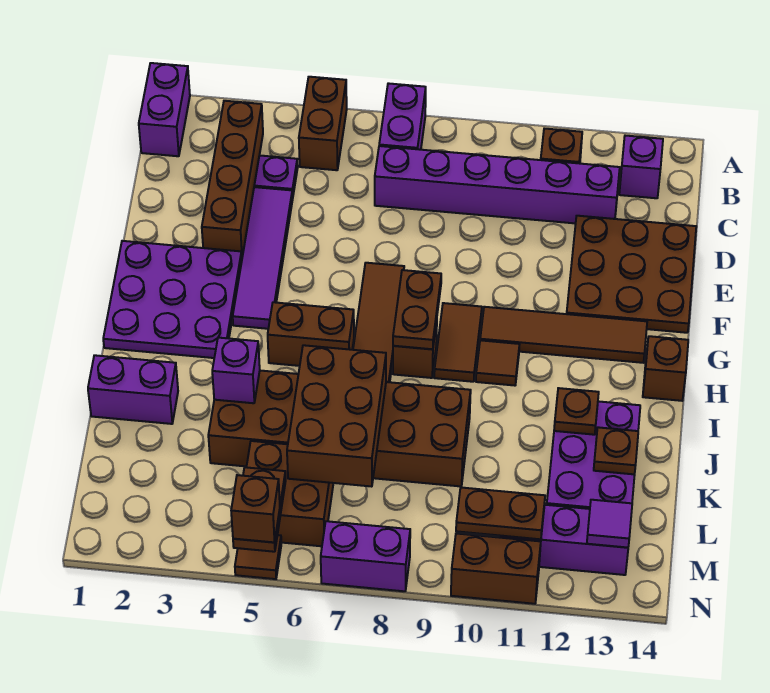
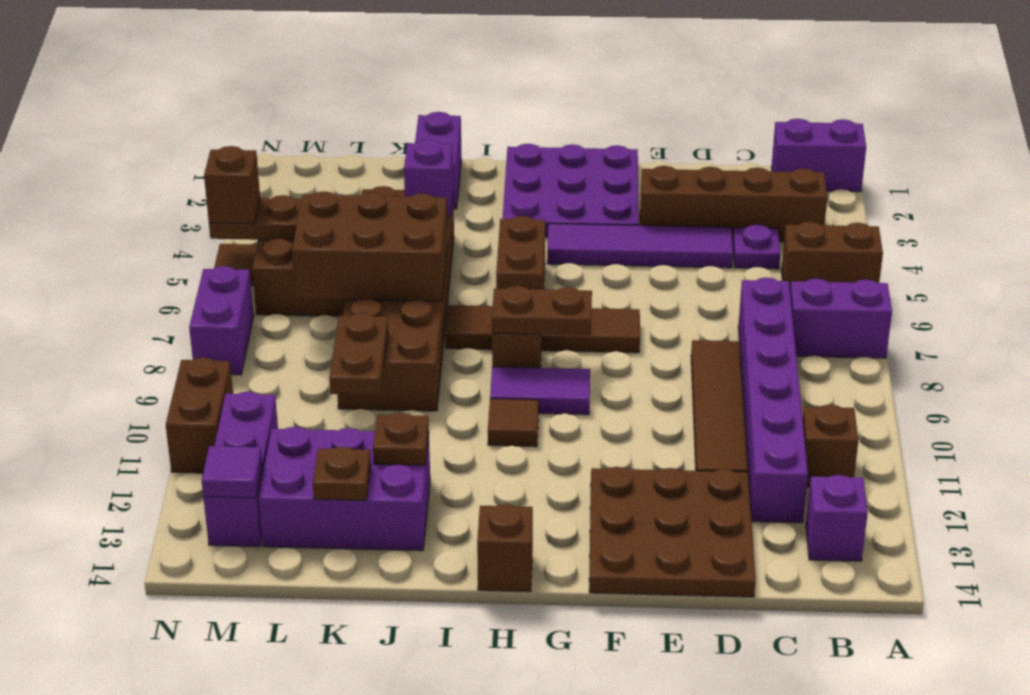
brown tile G9:H9 level 1 -> purple tile G9:H9 level 1
brown tile G10:G13 level 1 -> brown tile D8:D11 level 1
brown plate M10:M11 level 2 -> brown plate K9:K10 level 2

